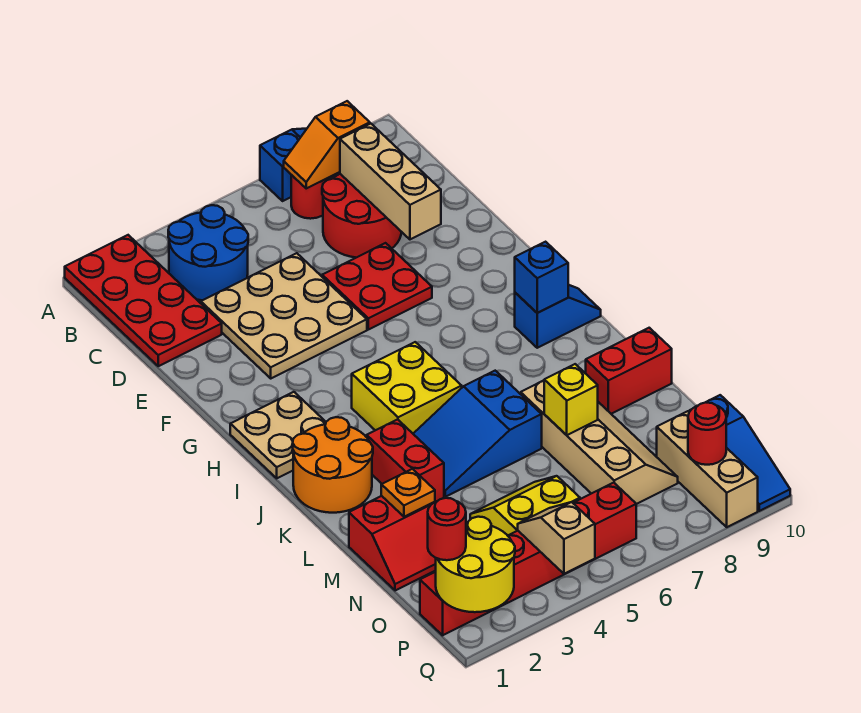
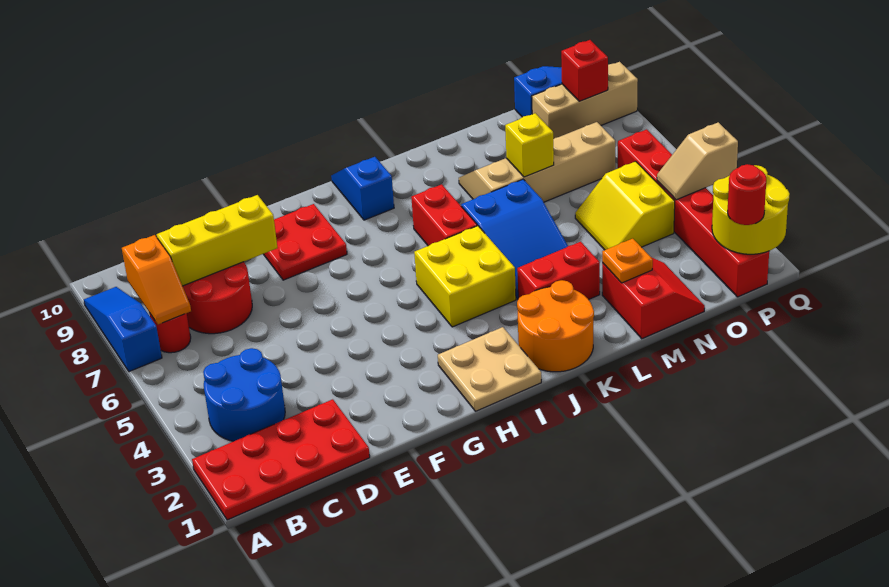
tan brick C8:E8 level 2 -> yellow brick C8:E8 level 2
tan plate D3:F5 level 1 -> none
red plate E6:F7 level 1 -> red plate F8:G9 level 1
blue brick I9 level 2 -> none
red brick L9:L10 level 1 -> red brick J6:J7 level 1
red round brick P9 level 2 -> red brick P9 level 2

